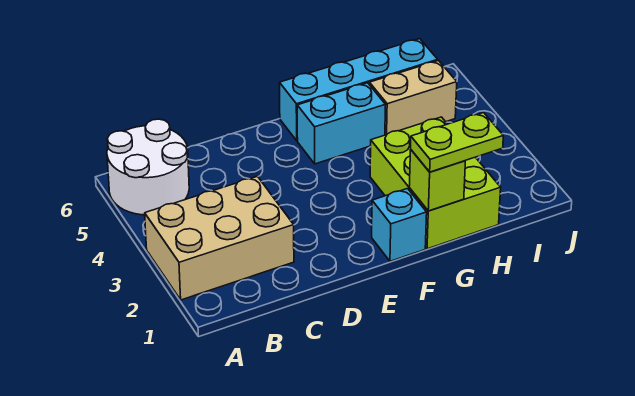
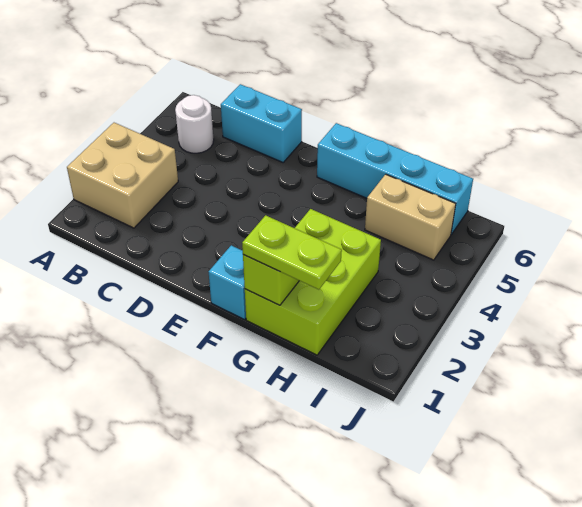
tan brick A2:C3 level 1 -> tan brick A2:B3 level 1
white round brick A5:B6 level 1 -> white round brick B5 level 1
cyan brick F5:G5 level 1 -> cyan brick C6:D6 level 1

